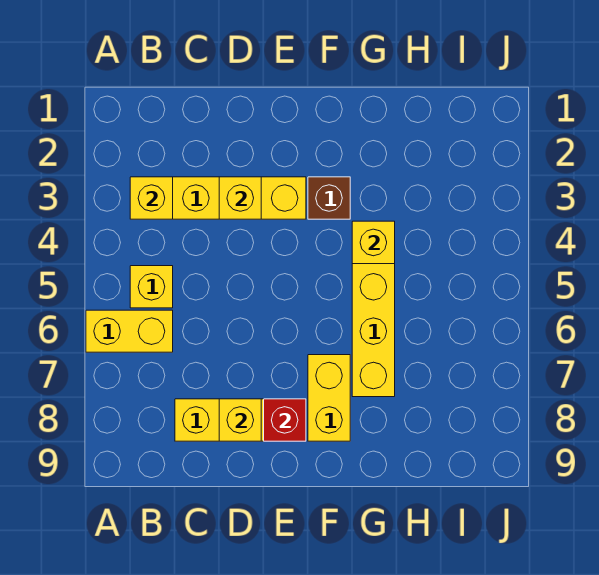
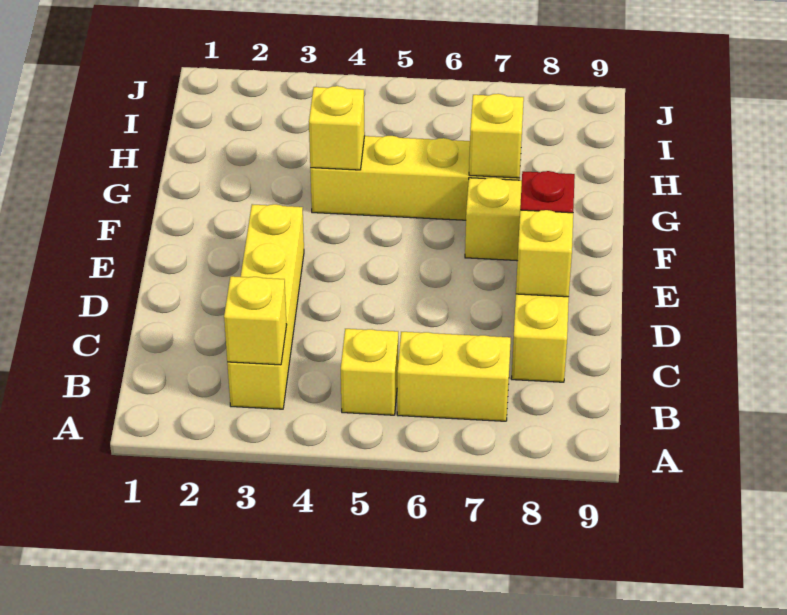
yellow brick A6:B6 level 1 -> yellow brick B6:B7 level 1
yellow brick D3 level 2 -> yellow brick G7 level 2
brown brick F3 level 1 -> none

